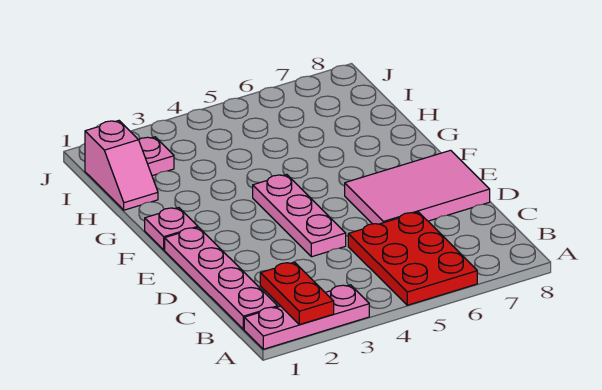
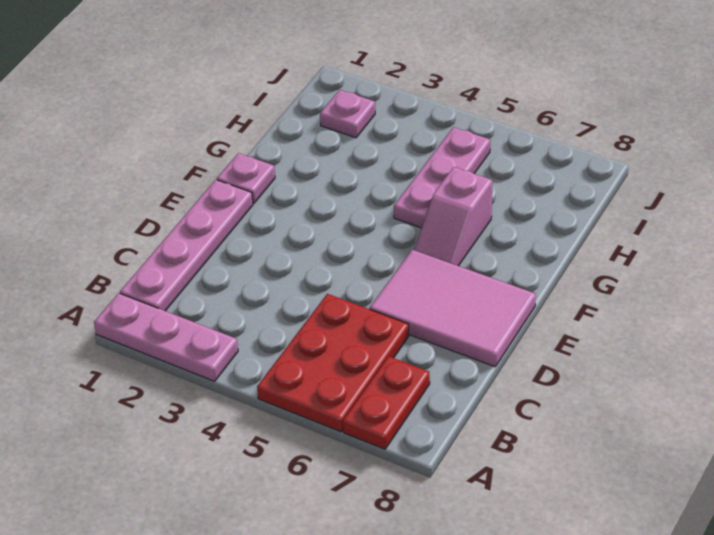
red plate A2:B2 level 2 -> red plate A7:B7 level 1
pink plate D4:F4 level 1 -> pink plate G5:I5 level 1
pink slope H1:I1 level 1 top I -> pink slope F6:G6 level 1 top G

